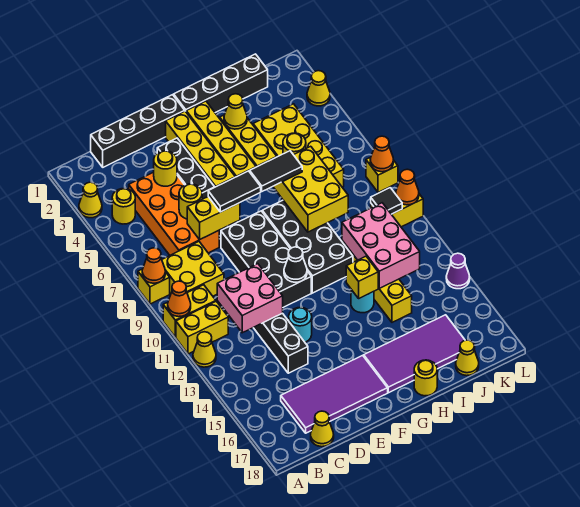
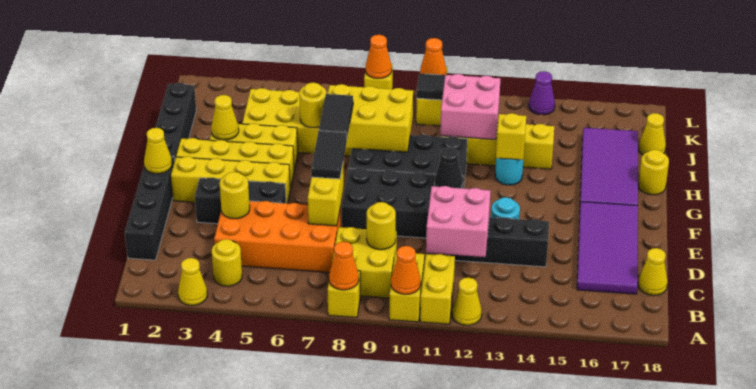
yellow round brick D6 level 2 -> yellow round brick C9 level 2
pink brick I11:J13 level 2 -> pink brick I11:J12 level 2
yellow cone L3 level 1 -> yellow cone F1 level 2

